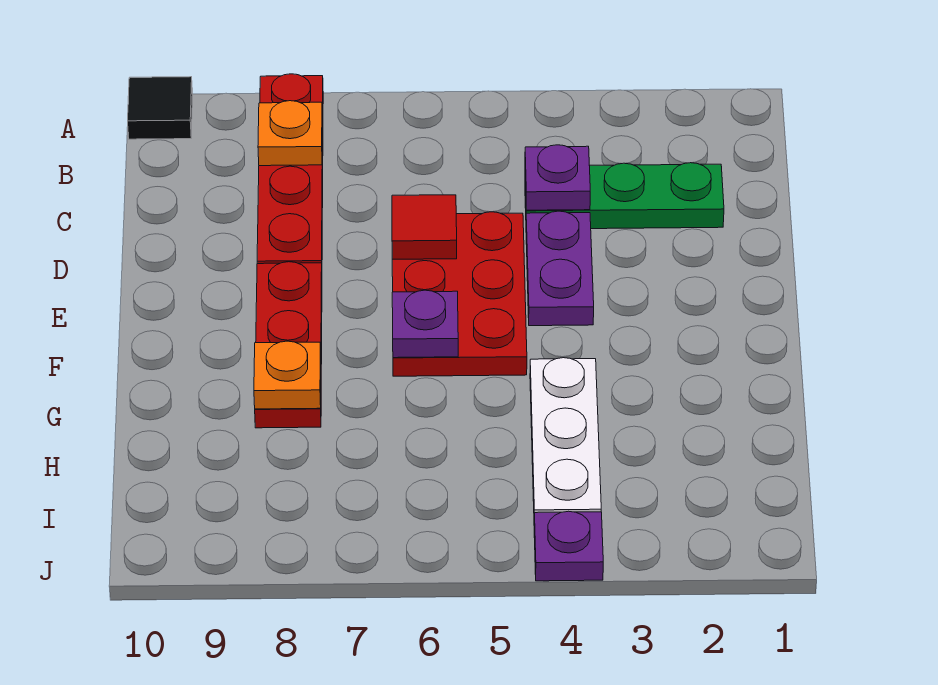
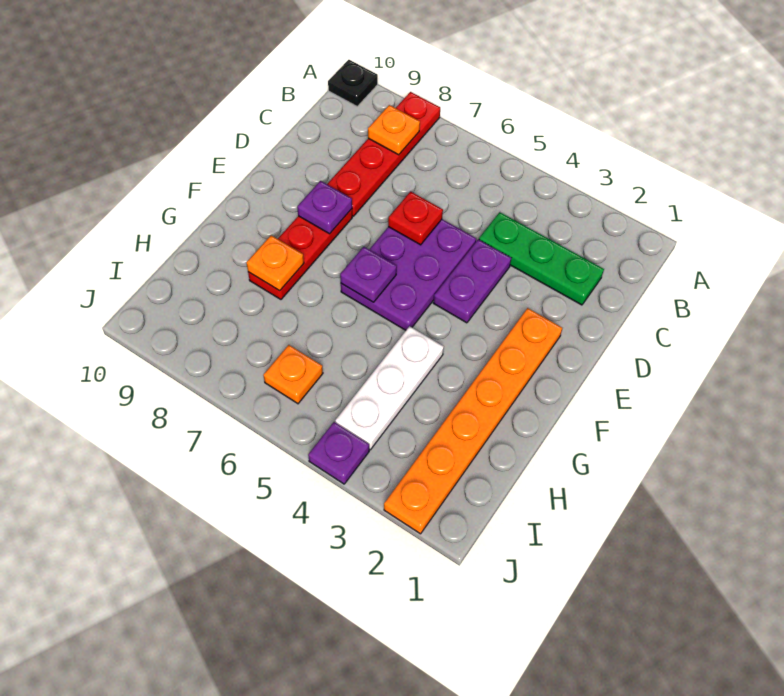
black tile A10 level 1 -> black plate A10 level 1
purple plate C4 level 2 -> purple plate E8 level 2
red plate D5:F6 level 1 -> purple plate D5:F6 level 1
red tile D6 level 2 -> red plate D6 level 2
none -> orange plate E2:J2 level 1
none -> orange plate I6 level 1

